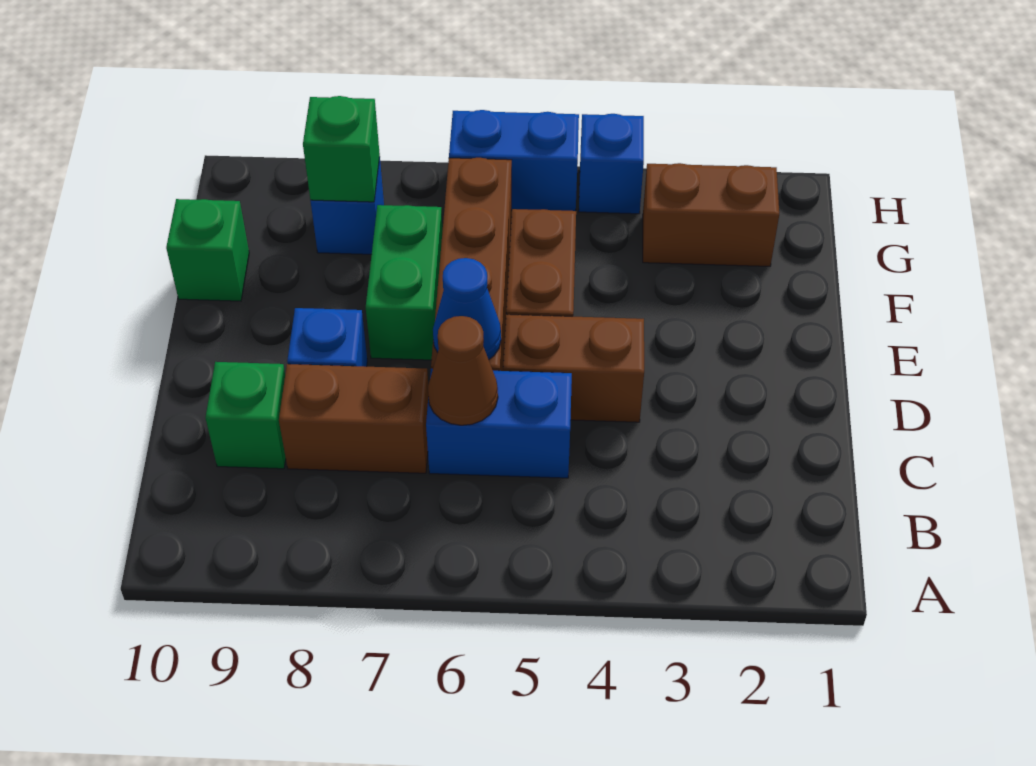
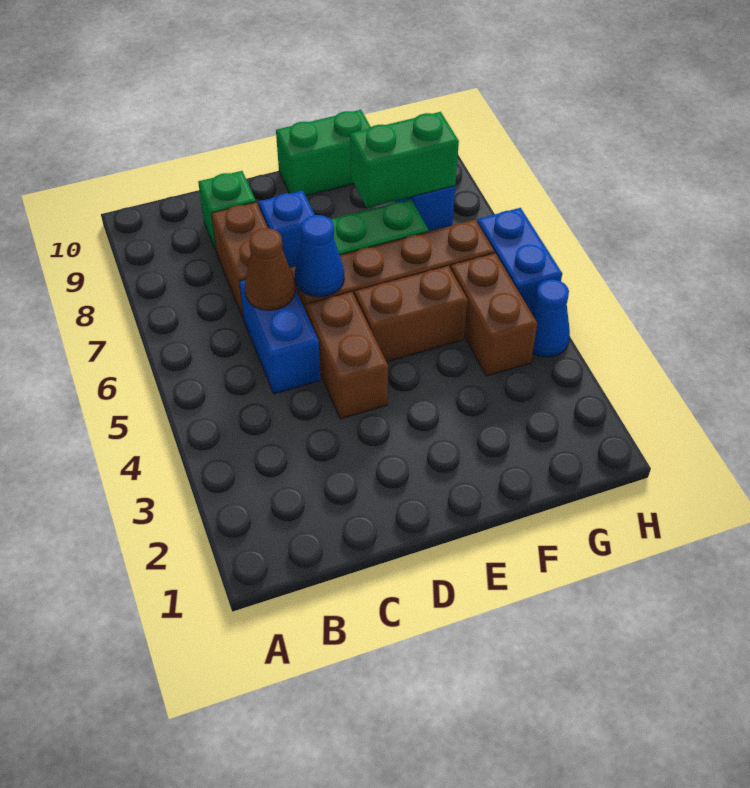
green brick F10 level 1 -> green brick E10:F10 level 1
brown brick G2:G3 level 1 -> brown brick G4:G5 level 1
green brick G8 level 2 -> green brick F8:G8 level 2
blue brick H4 level 1 -> blue cone H4 level 1

